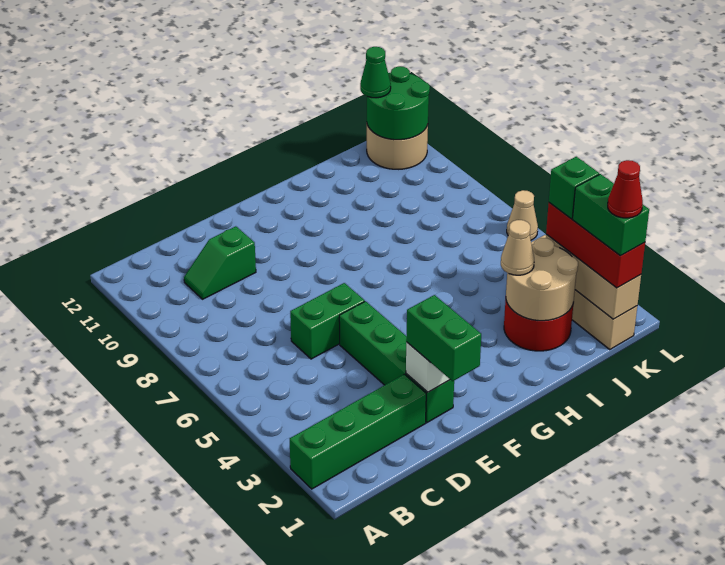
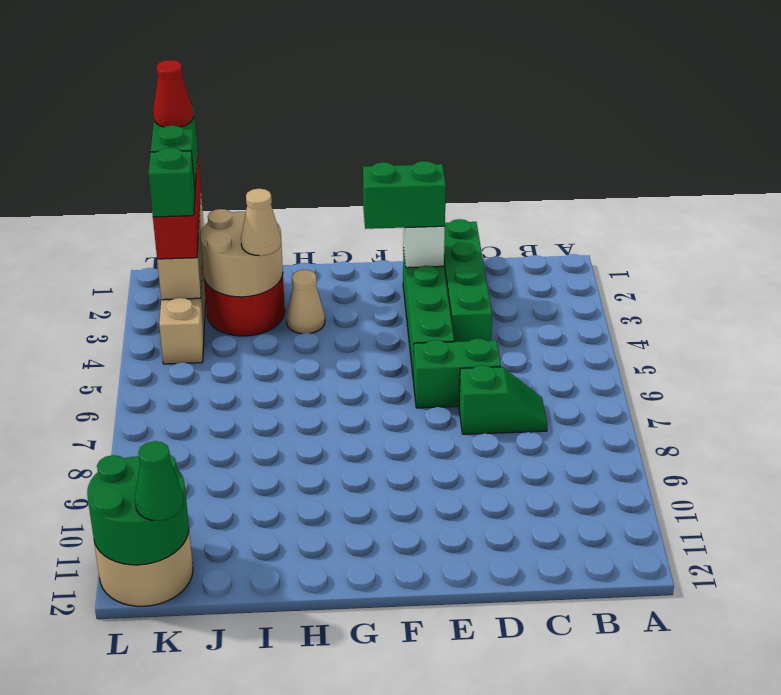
green brick A2:D2 level 1 -> green brick D1:D4 level 1
green slope C10:D10 level 1 top D -> green slope C7:D7 level 1 top D
green brick E1:E2 level 3 -> green brick E2:F2 level 3
tan cone L6 level 1 -> tan cone H3 level 1

